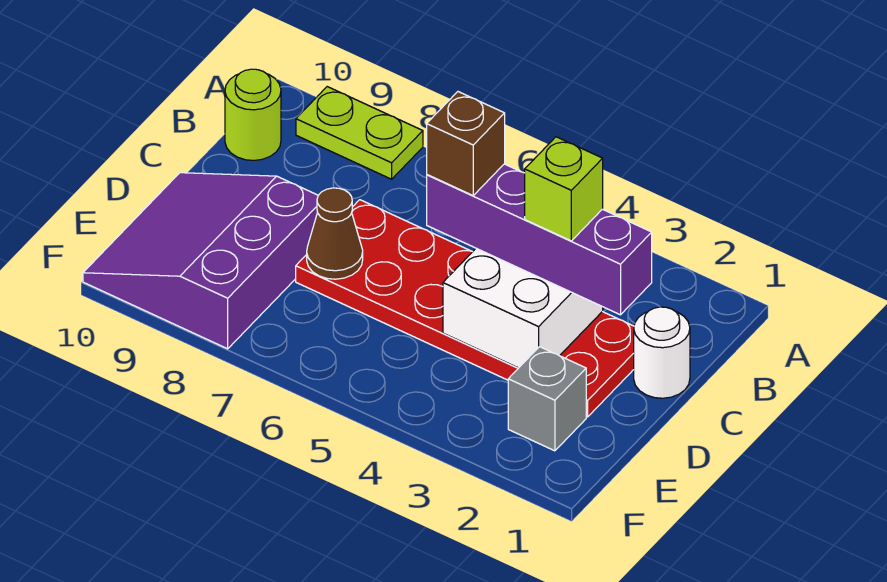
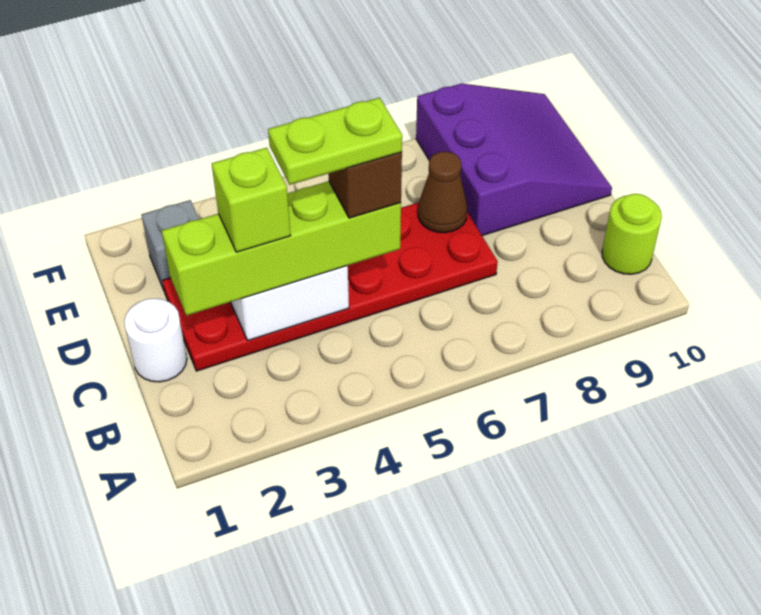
lime plate A8:A9 level 1 -> lime plate C4:C5 level 5
purple brick C2:C5 level 3 -> lime brick C2:C5 level 3

